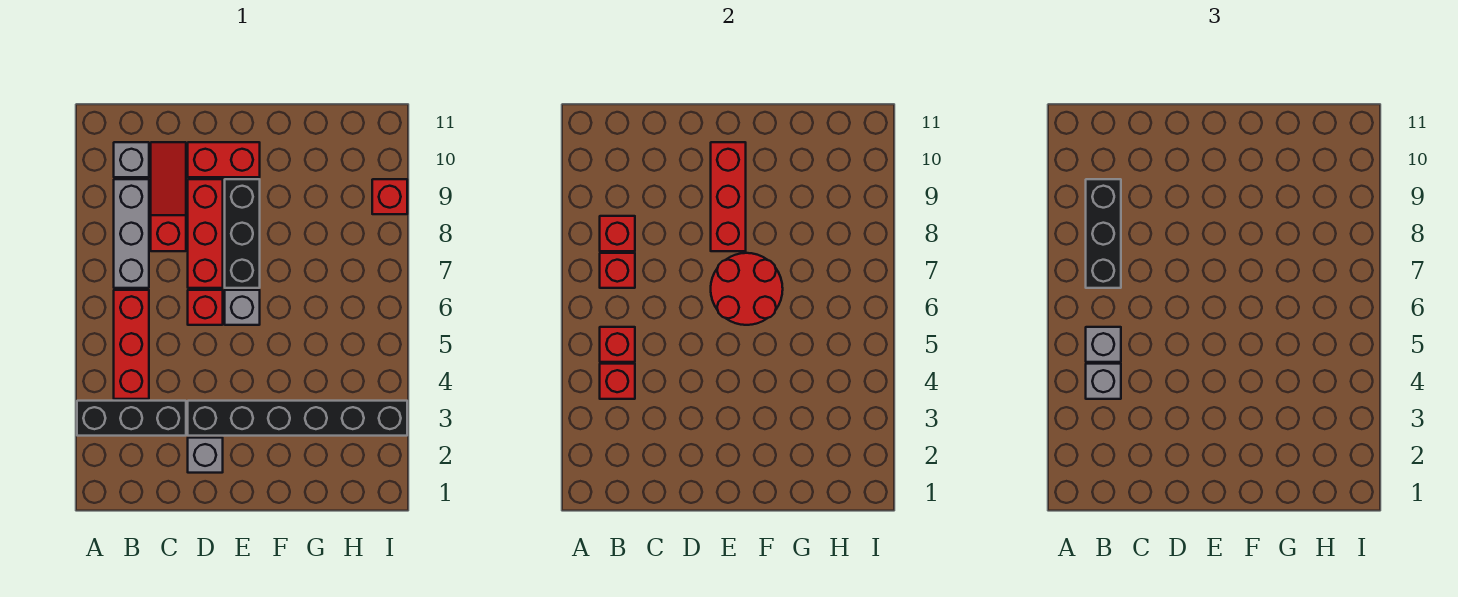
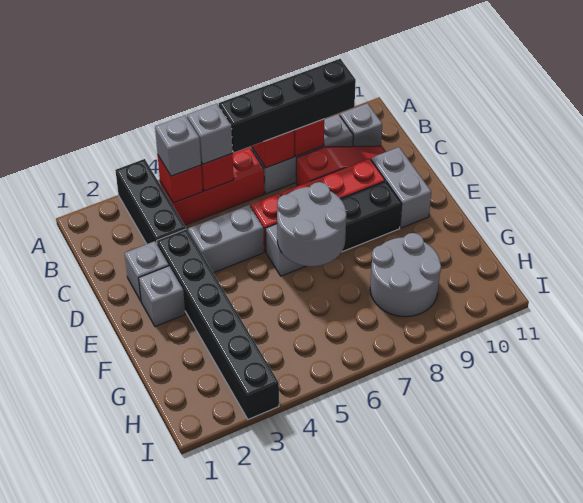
black brick B7:B9 level 3 -> black brick B6:B9 level 3
none -> grey brick D4:D5 level 1
red brick D10:E10 level 1 -> grey brick D10:E10 level 1
none -> grey brick E2 level 1
red round brick E6:F7 level 2 -> grey round brick E6:F7 level 2
red brick E8:E10 level 2 -> none
none -> grey round brick G8:H9 level 1
red brick I9 level 1 -> none

